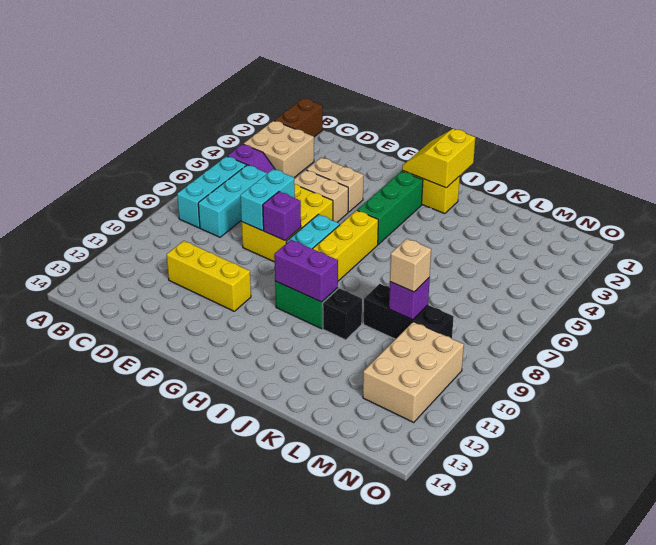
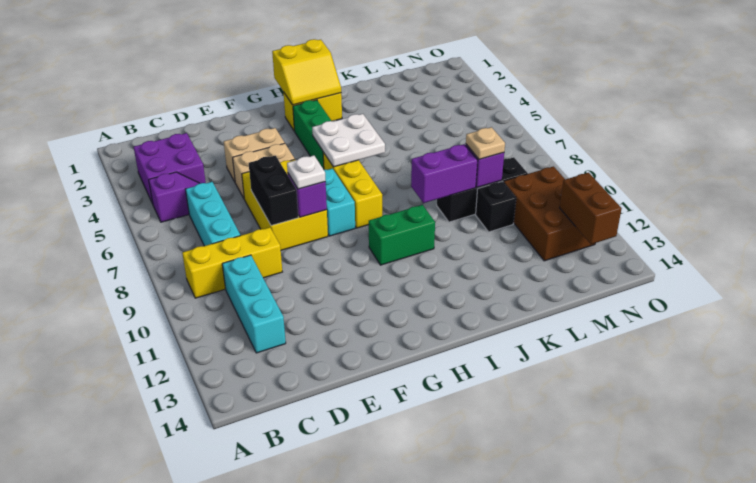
brown brick B1:B2 level 1 -> brown brick N12:N13 level 2
tan brick B3:C4 level 1 -> purple brick B3:C4 level 1
cyan brick B6:B8 level 1 -> cyan brick C10:C12 level 1
yellow brick D11:F11 level 1 -> yellow brick B9:D9 level 1
cyan brick E7:E8 level 2 -> black brick E7:E8 level 2
none -> white plate F8 level 3
yellow slope H1:I2 level 2 top I -> yellow slope H1:I2 level 2 top 1
none -> white plate H5:I6 level 2
purple brick H10:I10 level 2 -> purple brick J9:K9 level 2
black brick J10 level 1 -> black brick L10 level 1
tan brick L9 level 3 -> tan plate L9 level 3
tan brick M10:N12 level 1 -> brown brick M10:N12 level 1

